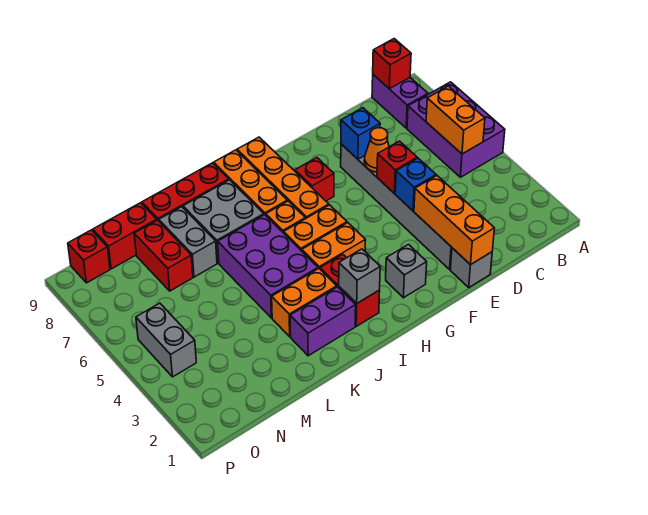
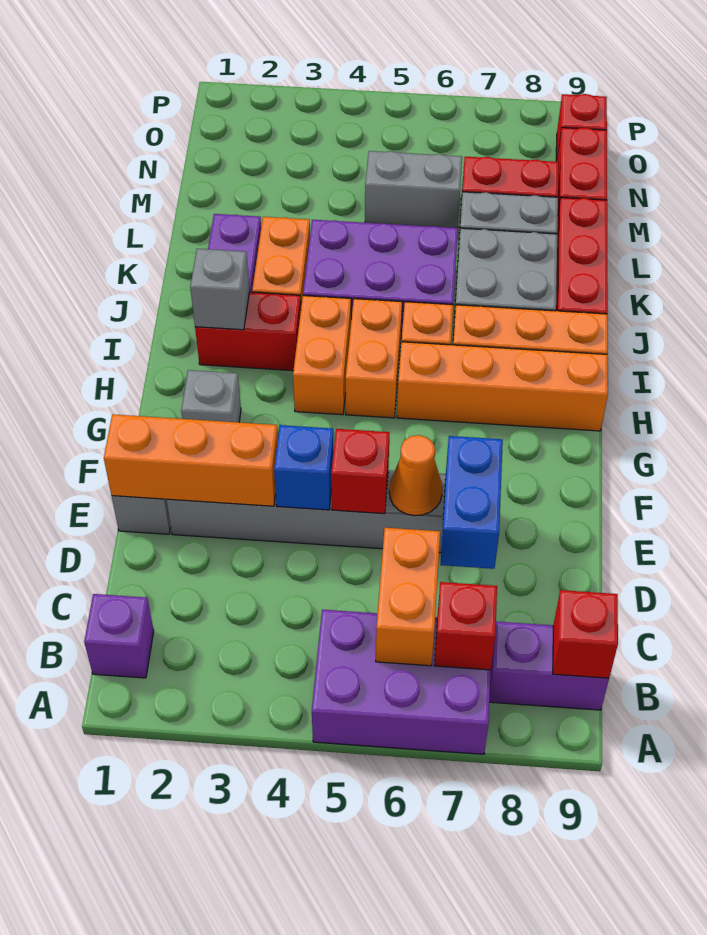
none -> purple brick B1 level 1
orange brick B5:B6 level 2 -> orange brick B6:C6 level 2
blue brick E7 level 2 -> blue brick D7:E7 level 2
red brick G7 level 1 -> red brick B7 level 2
grey brick O4:O5 level 1 -> grey brick M5:M6 level 1

